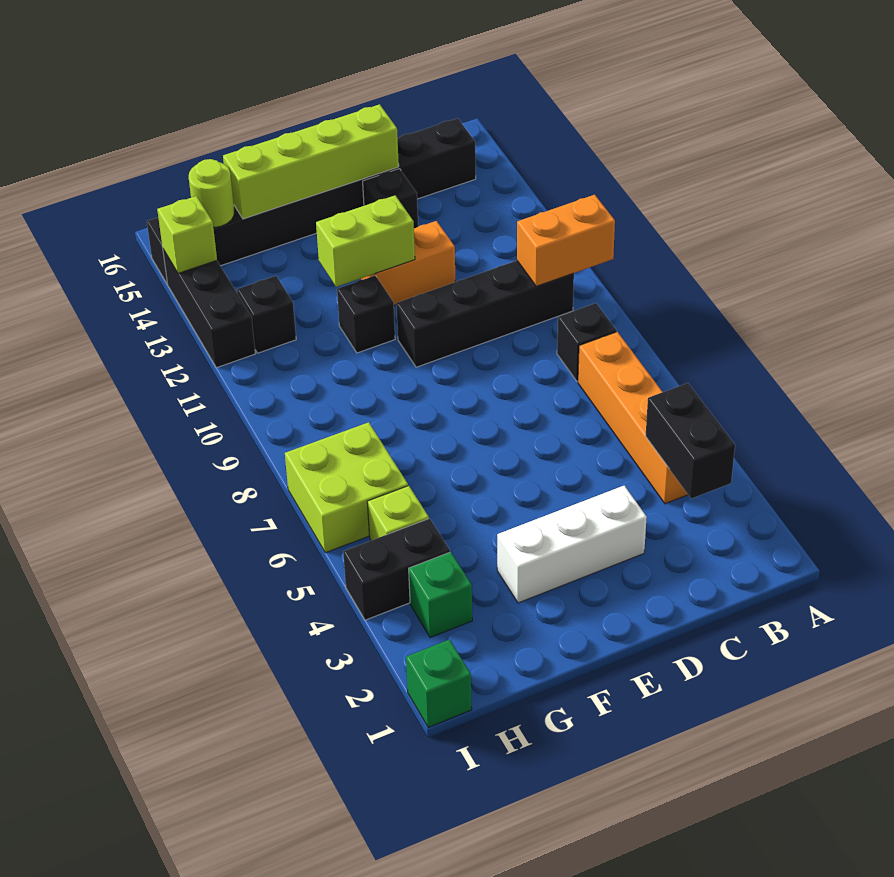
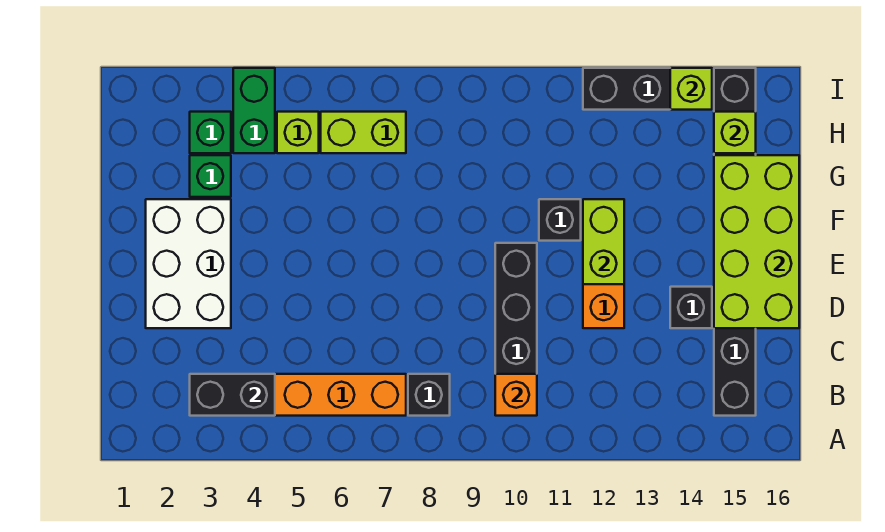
orange brick A10:B10 level 2 -> orange brick B10 level 2
white brick D3:F3 level 1 -> white brick D2:F3 level 1
lime brick D15:G15 level 2 -> lime brick D15:G16 level 2
black brick H4:I4 level 1 -> green brick H4:I4 level 1
lime brick H6:I7 level 1 -> lime brick H6:H7 level 1
black brick H12 level 1 -> none
lime round brick H15 level 2 -> lime brick H15 level 2
green brick I1 level 1 -> green brick G3 level 1

